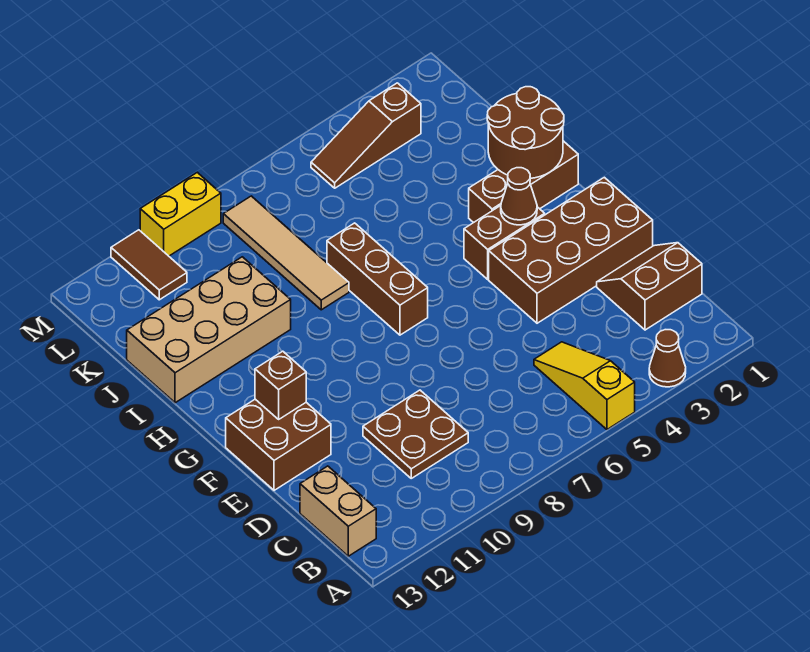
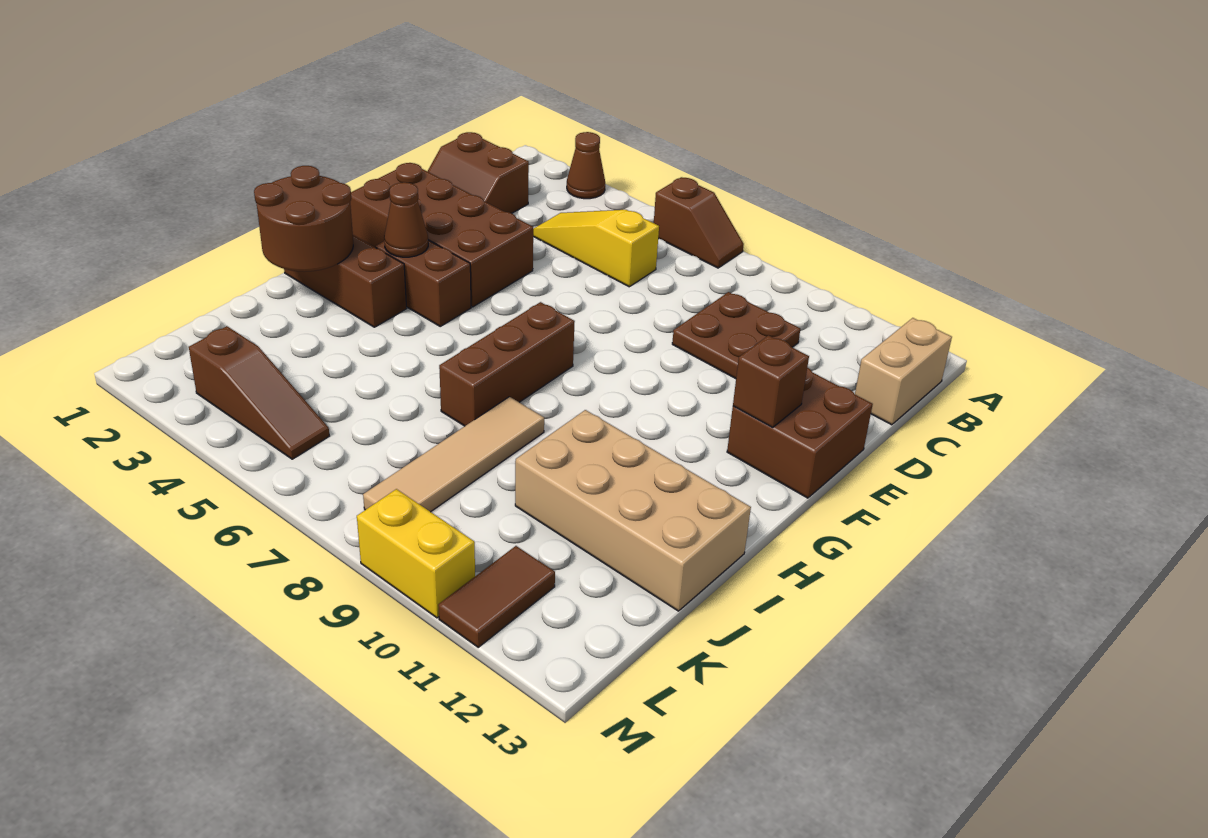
yellow slope A5:C5 level 1 top A -> yellow slope C4:C6 level 1 top 6
none -> brown slope A6:A7 level 1 top 6

